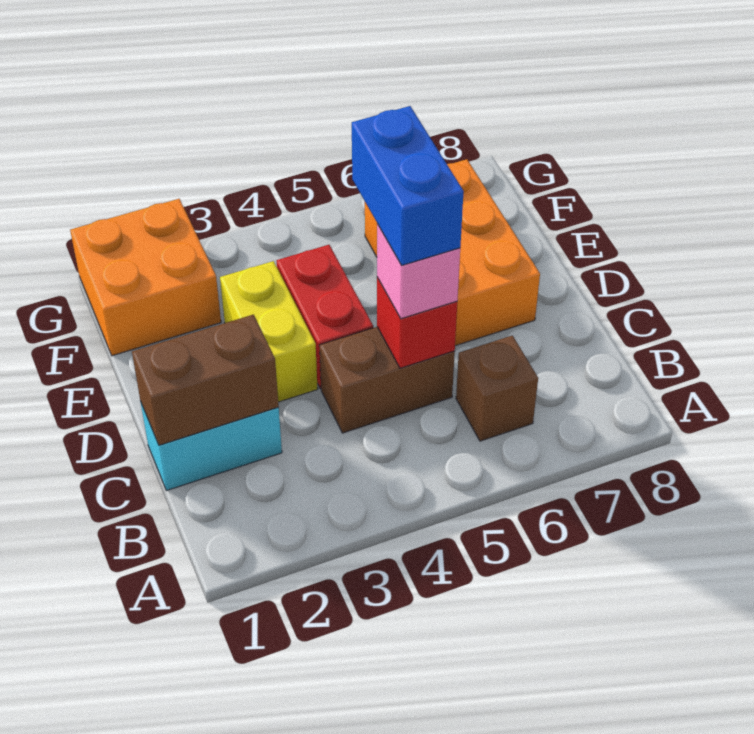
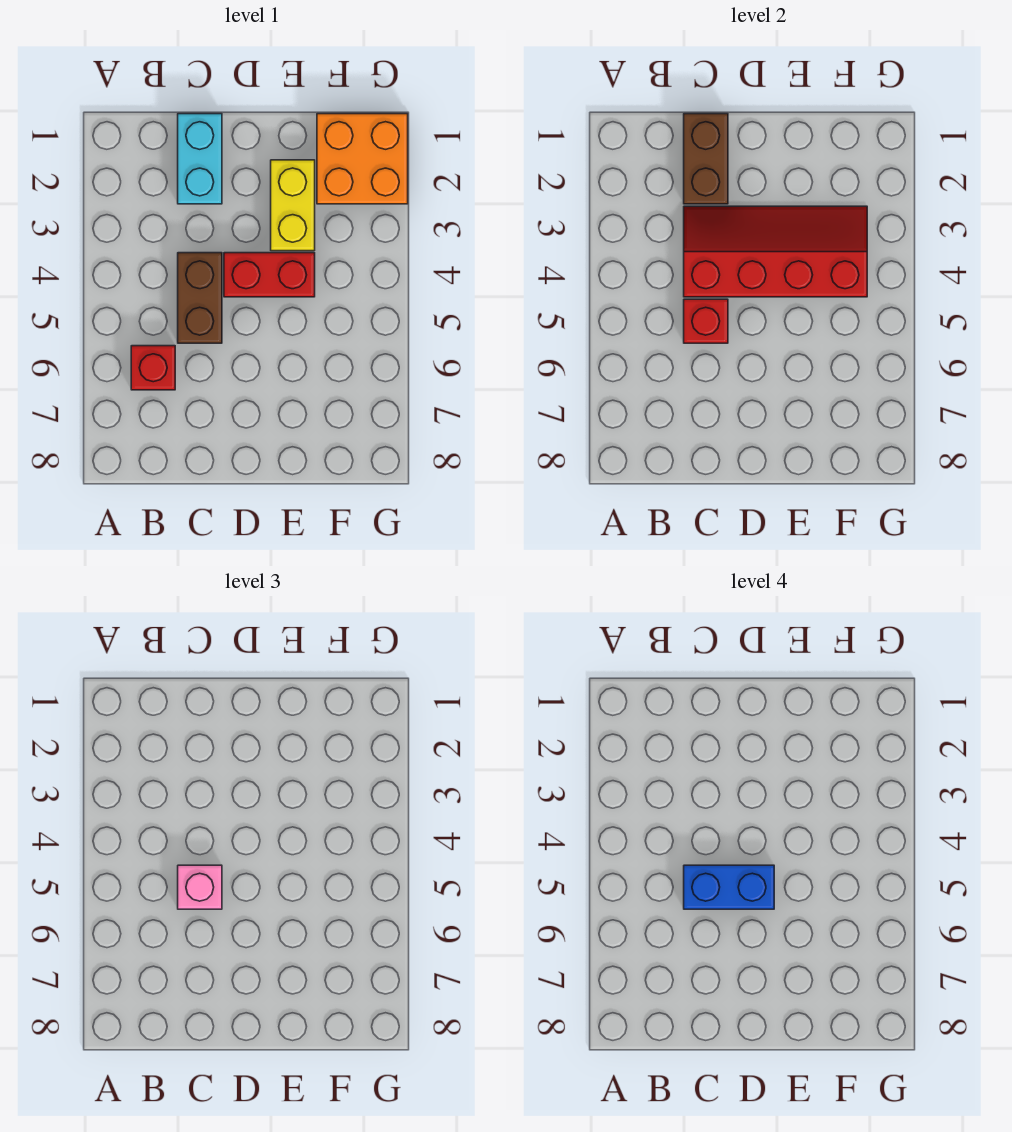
brown brick B6 level 1 -> red brick B6 level 1
none -> red slope C3:F4 level 2 top 4
yellow brick D3:E3 level 1 -> yellow brick E2:E3 level 1
orange brick D6:F7 level 1 -> none

